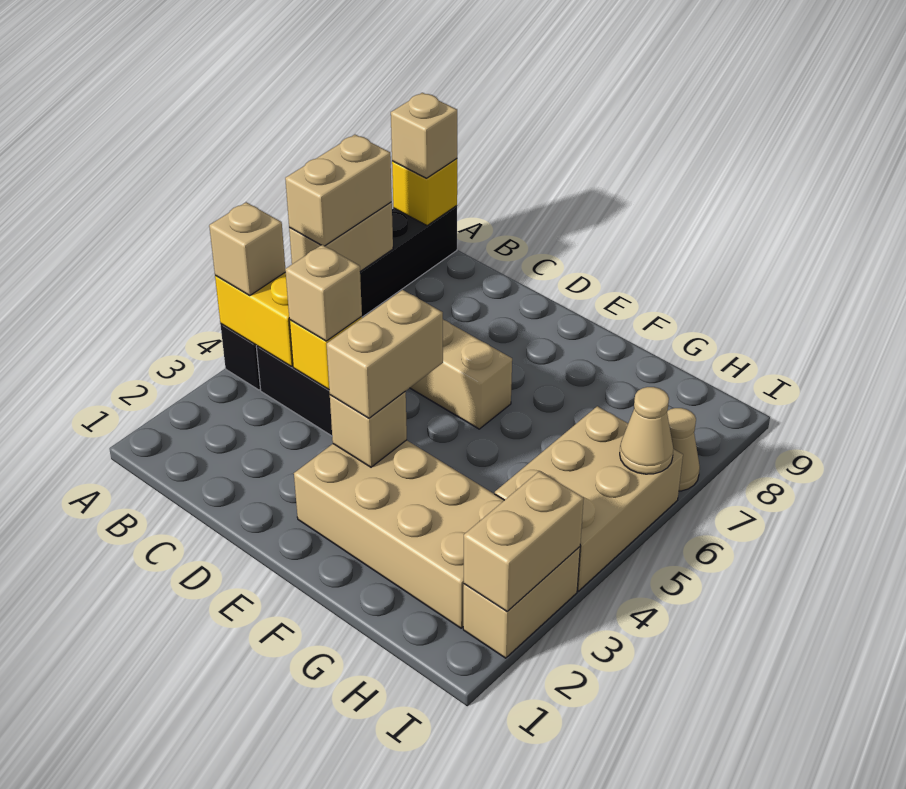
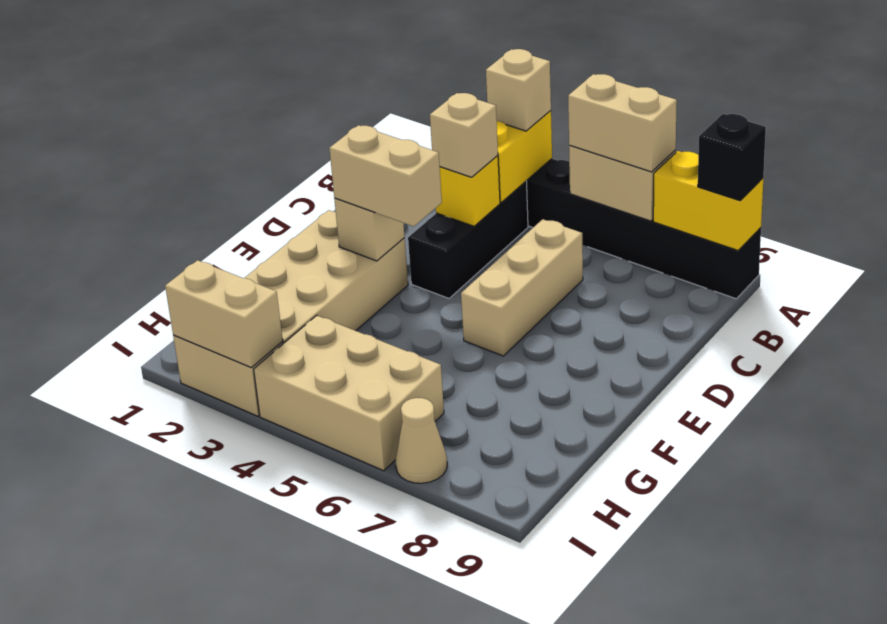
yellow brick A9 level 2 -> yellow brick A8:A9 level 2
tan brick A9 level 3 -> black brick A9 level 3
tan cone I6 level 2 -> none

